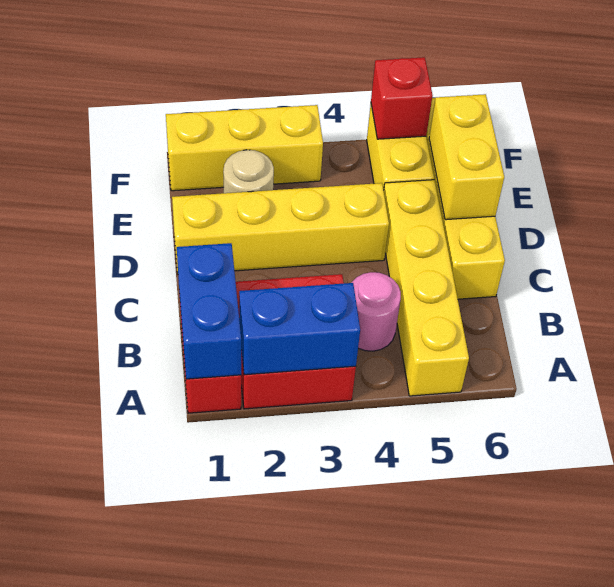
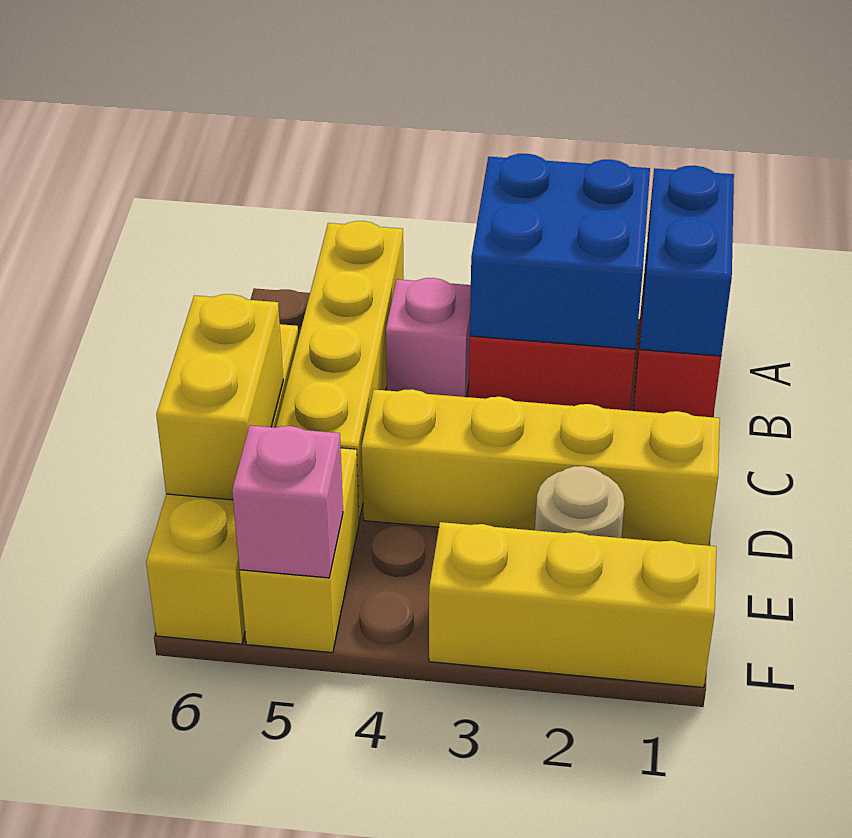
blue brick A2:A3 level 2 -> blue brick A2:B3 level 2
pink round brick B4 level 1 -> pink brick B4 level 1
red brick F5 level 2 -> pink brick F5 level 2

